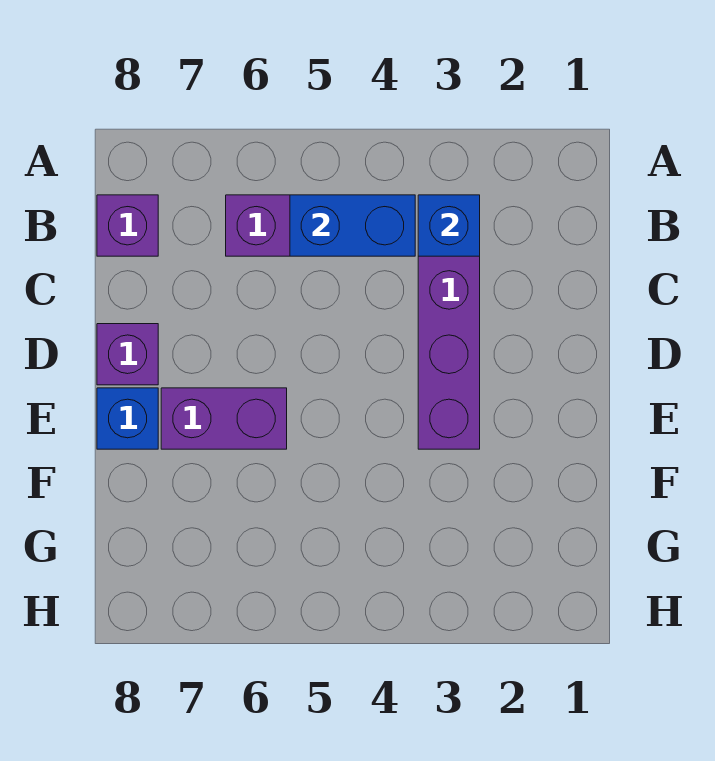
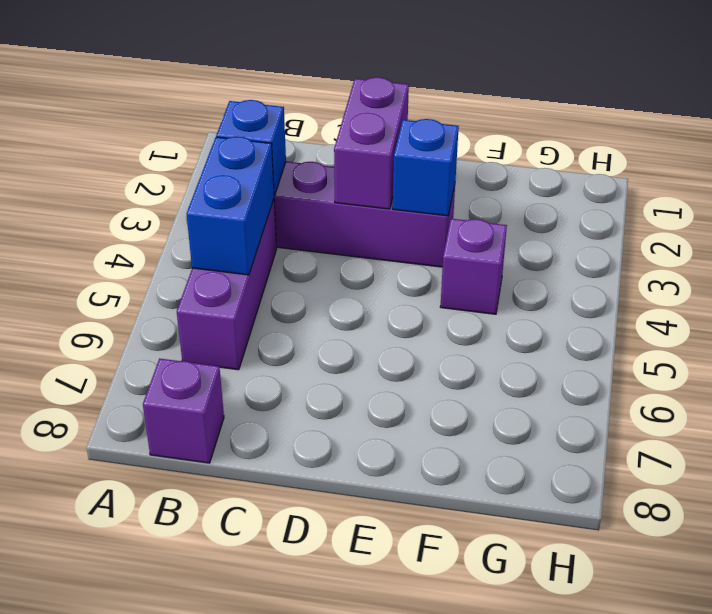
purple brick D8 level 1 -> purple brick F4 level 1
purple brick E6:E7 level 1 -> purple brick D2:D3 level 2
blue brick E8 level 1 -> blue brick E3 level 2

